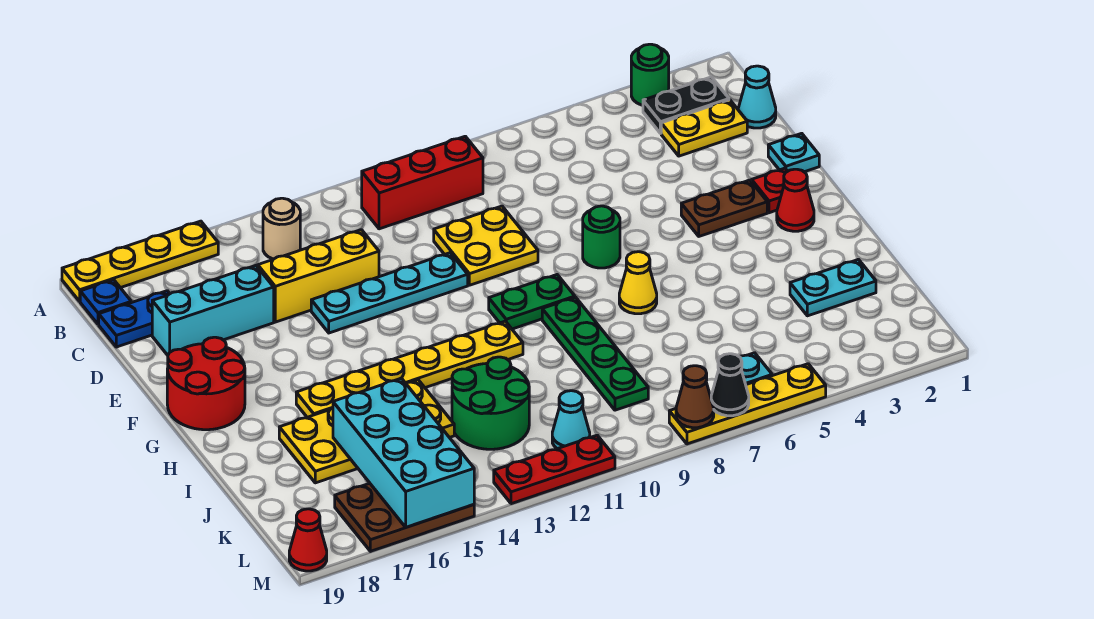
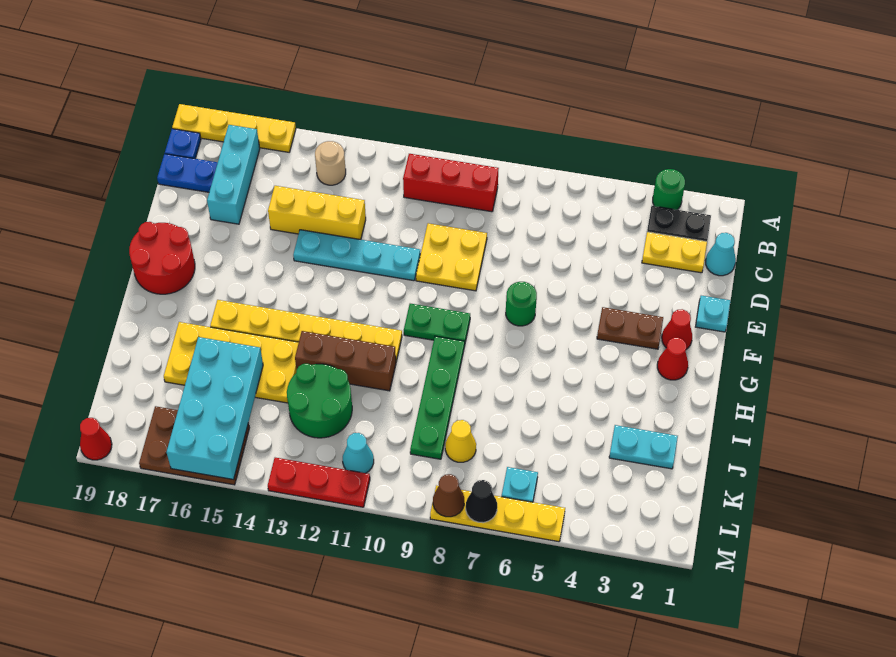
cyan brick D16:D18 level 1 -> cyan brick B17:D17 level 1
red plate F2 level 1 -> red cone F2 level 1
yellow cone H7 level 1 -> yellow cone K8 level 1
none -> brown brick I11:I13 level 1

